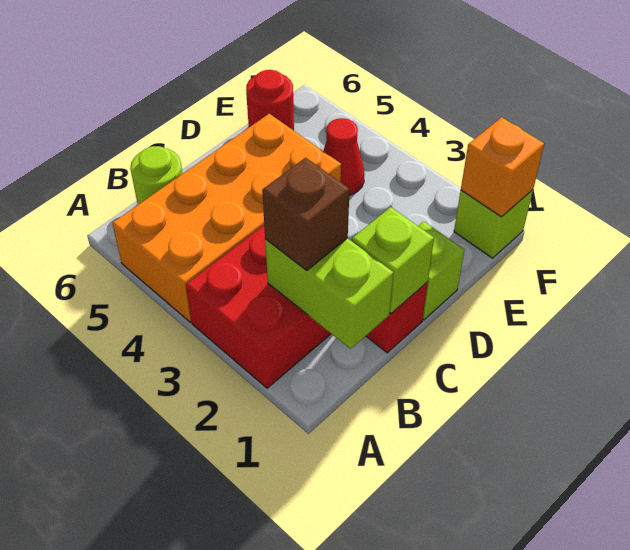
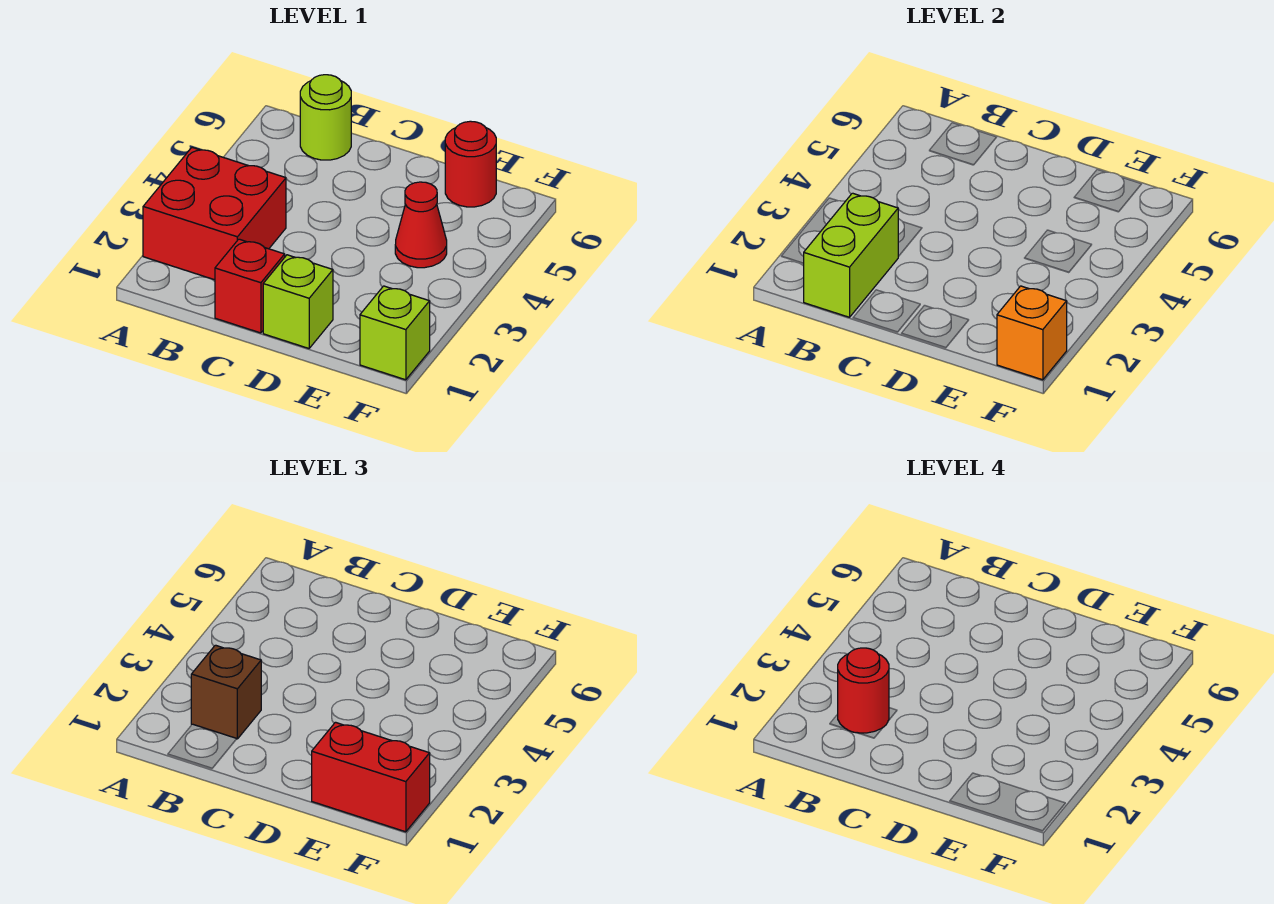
orange brick A4:D5 level 1 -> none
none -> red round brick B2 level 4
lime brick C1 level 2 -> none
none -> red brick E1:F1 level 3

